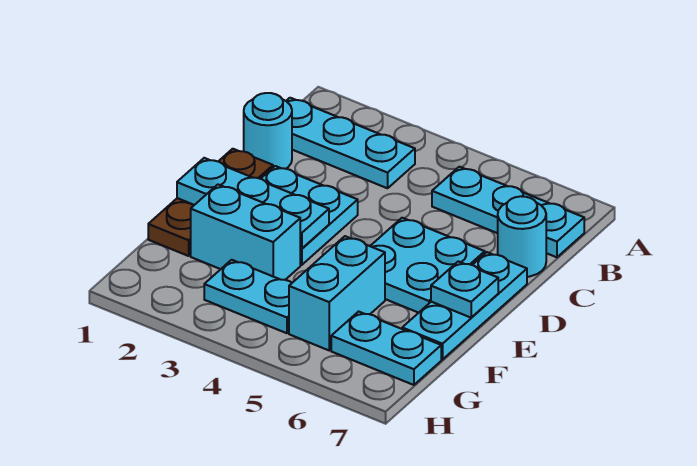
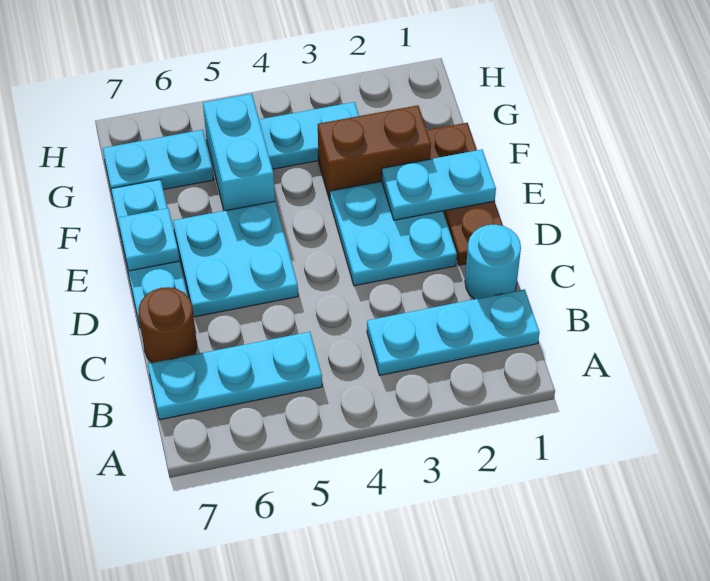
cyan round brick C7 level 1 -> brown round brick C7 level 1
cyan plate E1:E3 level 2 -> cyan plate E1:E2 level 2
cyan brick F2:F3 level 1 -> brown brick F2:F3 level 1

